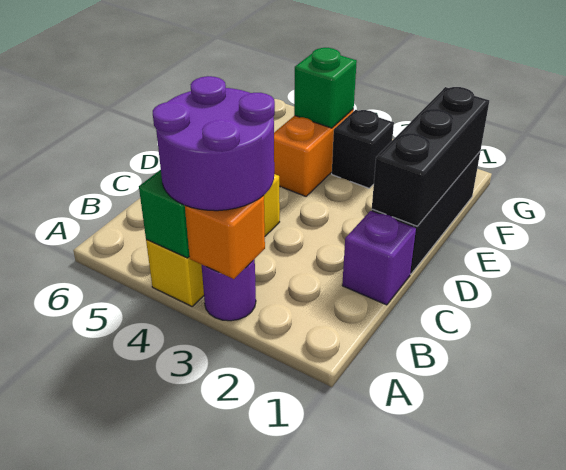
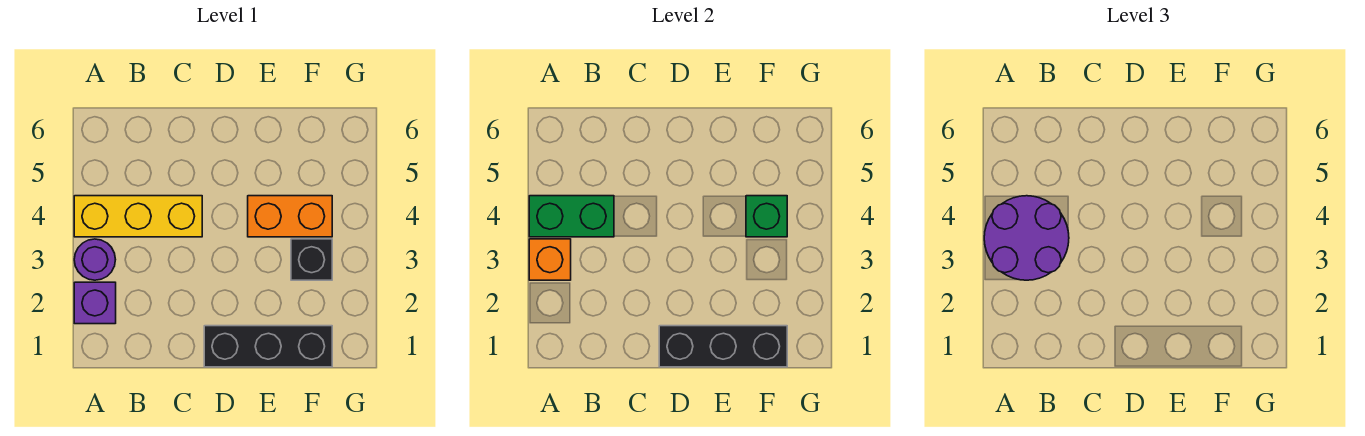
purple brick C1 level 1 -> purple brick A2 level 1

